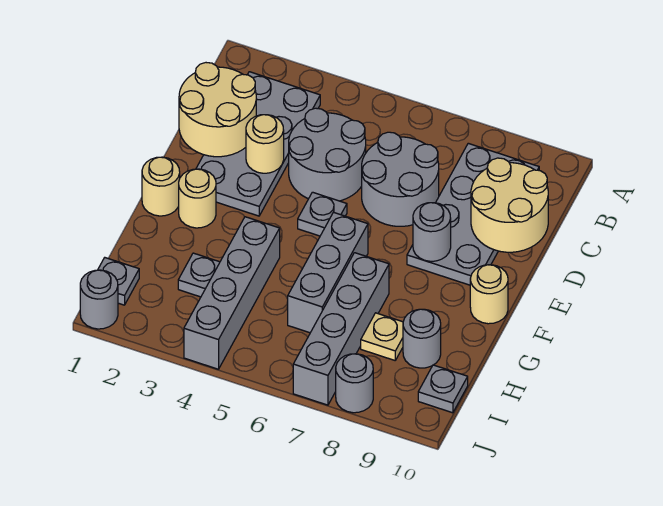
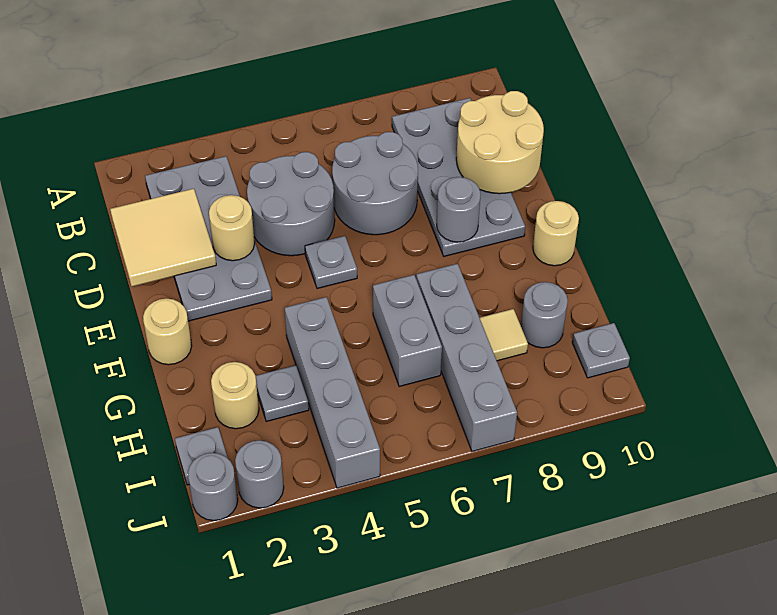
tan round brick C1:D2 level 2 -> tan tile C1:D2 level 2
tan round brick F2 level 1 -> tan round brick H2 level 1
grey brick F6:H6 level 1 -> grey brick G6:H6 level 1
tan plate H8 level 1 -> tan tile H8 level 1
grey round brick J8 level 1 -> grey round brick J2 level 1

